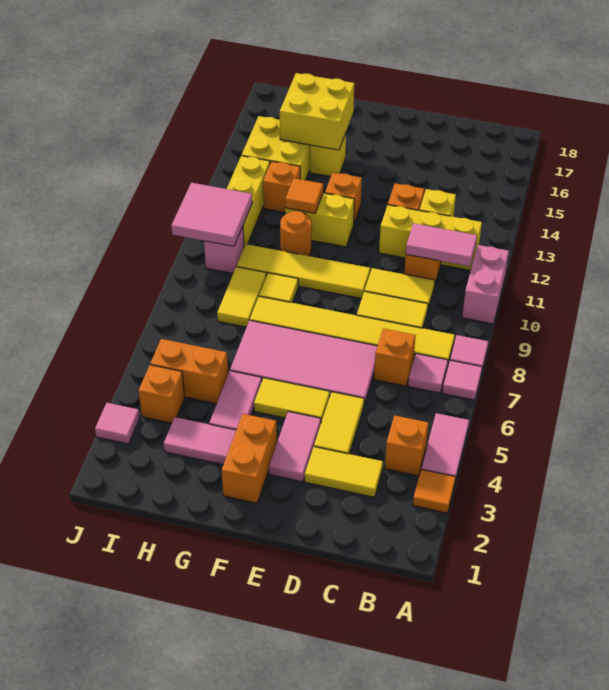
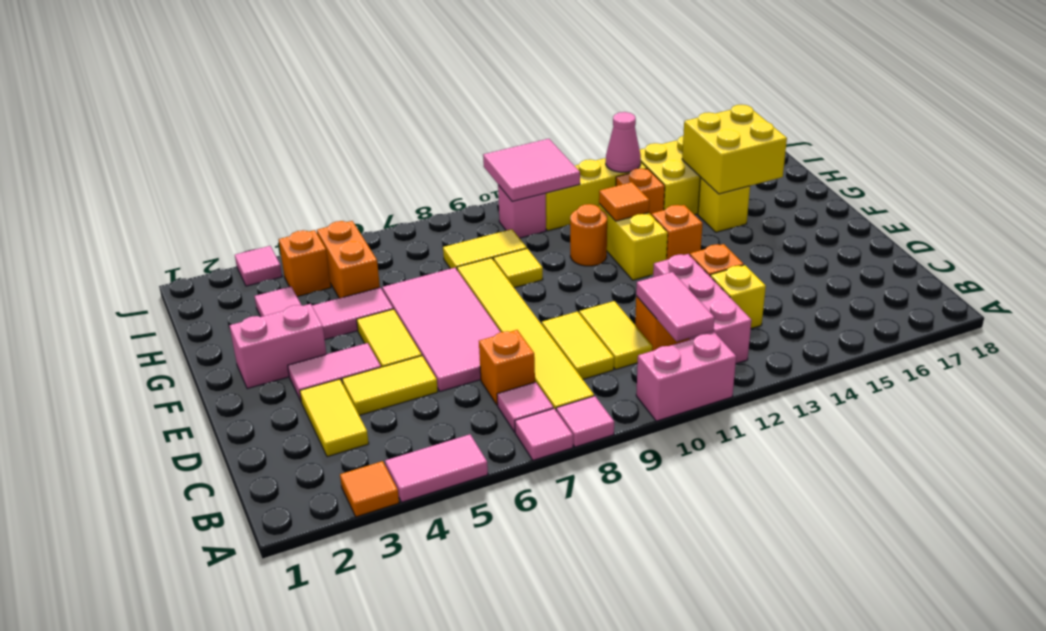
orange brick B4 level 1 -> none
yellow brick B12:D12 level 1 -> pink brick B12:D12 level 1
yellow tile E10:H10 level 1 -> none
orange brick F2:F3 level 1 -> pink brick F2:F3 level 1
none -> pink cone I13 level 2

